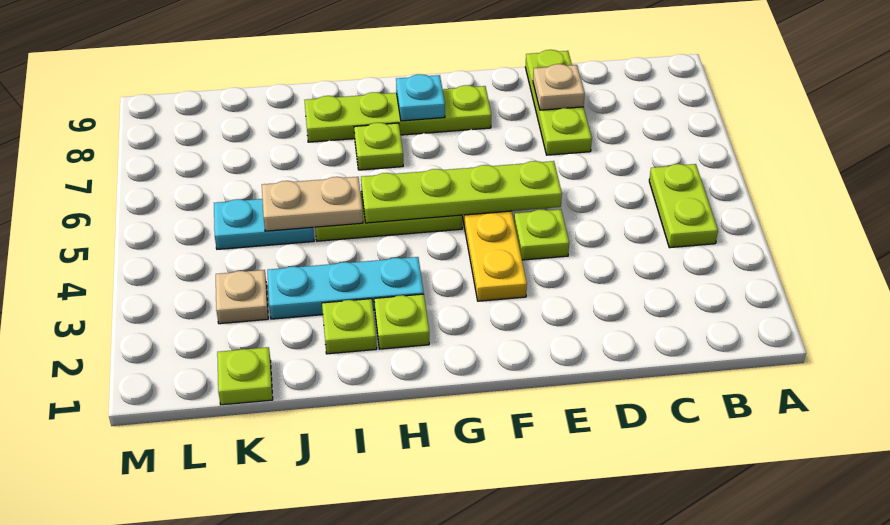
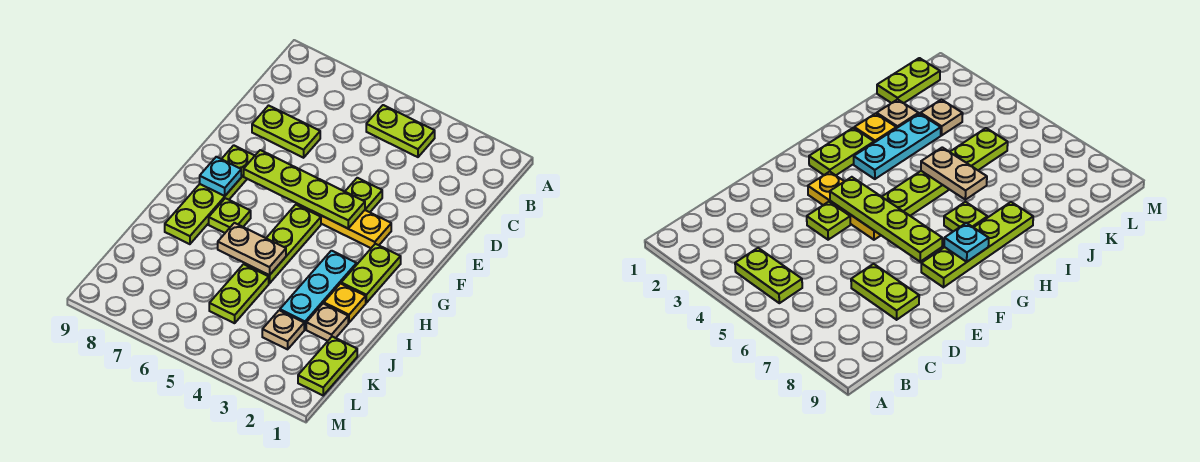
lime plate D7:D9 level 1 -> lime plate D7:D8 level 1
tan plate D8 level 2 -> tan plate J2 level 1
lime plate E5:H5 level 2 -> lime plate F4:F7 level 2
lime plate H2 level 1 -> lime plate G2:H2 level 1
lime plate I2 level 1 -> yellow plate I2 level 1
tan plate I5:J5 level 2 -> tan plate I5:I6 level 2
cyan plate J5:K5 level 1 -> lime plate J5:K5 level 1
lime plate K1 level 1 -> lime plate K1:L1 level 1

